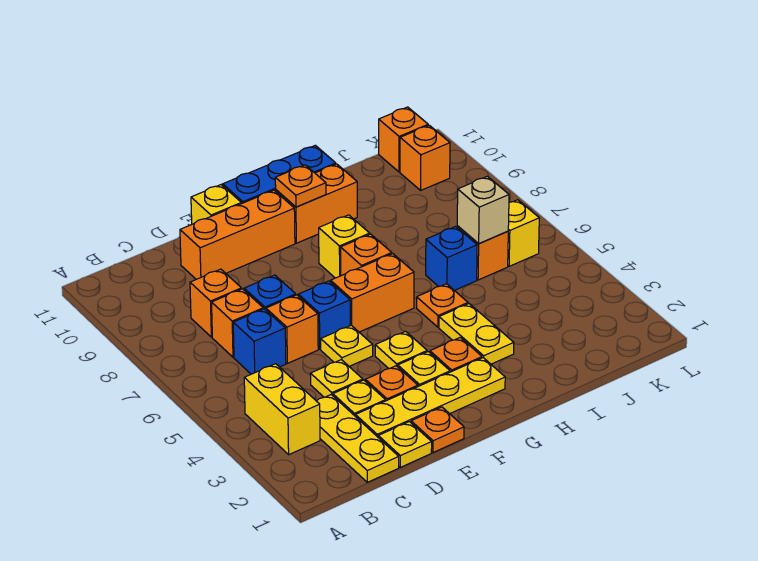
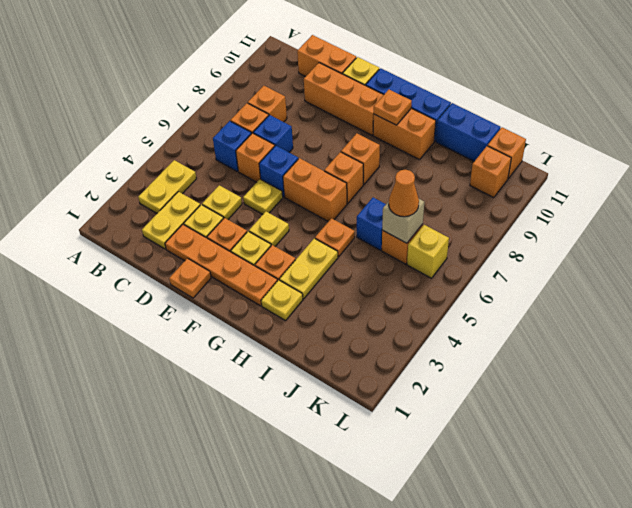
yellow brick B3:B4 level 1 -> yellow plate B3:B4 level 1
yellow plate C1:C3 level 1 -> yellow plate C2:C3 level 1
none -> orange brick C11:D11 level 1
yellow plate D1 level 1 -> yellow plate H2 level 1
yellow plate D2:G2 level 1 -> orange plate D2:G2 level 1
yellow brick G8 level 1 -> orange brick G8 level 1
none -> blue brick I11:J11 level 1
none -> orange cone J6 level 3

